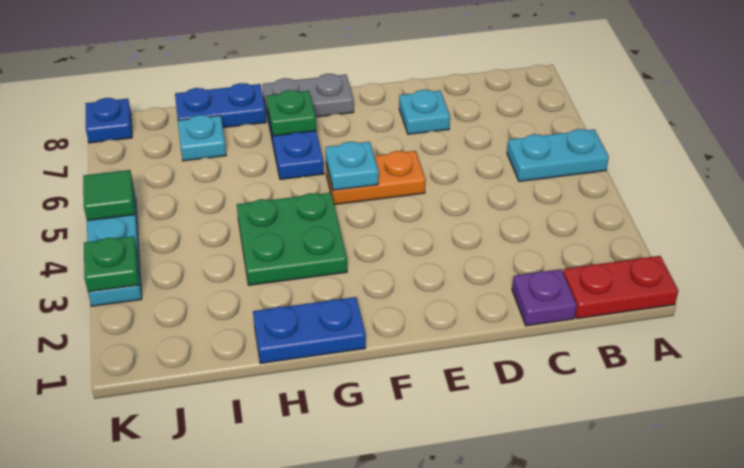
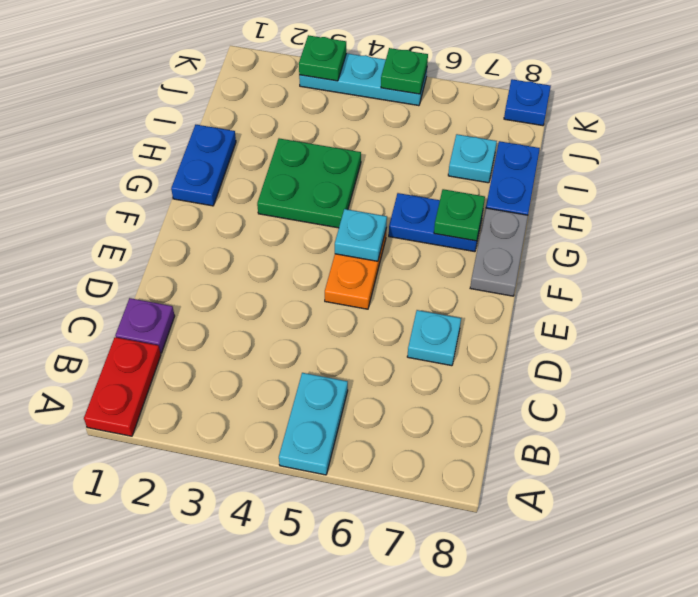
green tile K5 level 2 -> green plate K5 level 2

